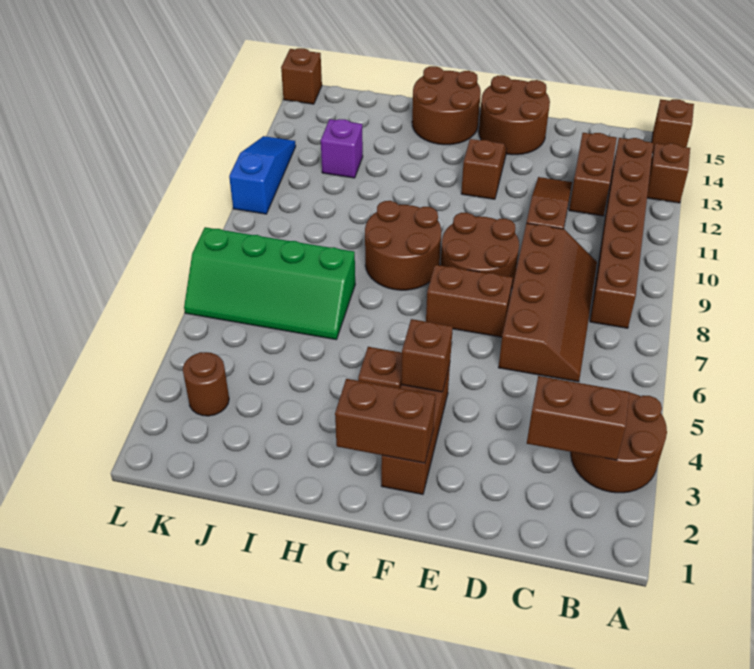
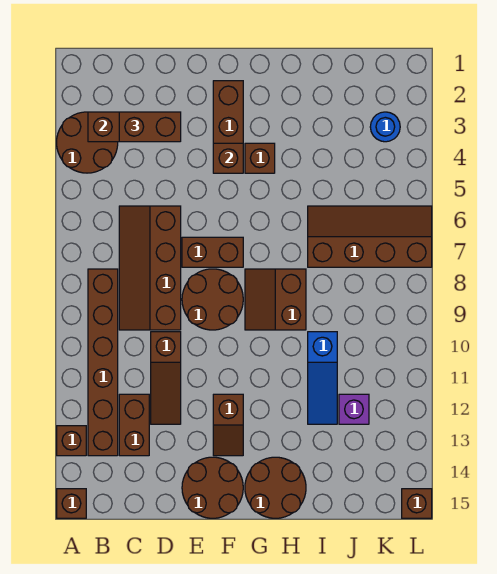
brown brick F2:G2 level 2 -> brown brick C3:D3 level 3
brown round brick G8:H9 level 1 -> brown slope G8:H9 level 1 top H
green slope I6:L7 level 1 top 7 -> brown slope I6:L7 level 1 top 7
brown round brick K3 level 1 -> blue round brick K3 level 1
blue slope L10:L12 level 1 top 10 -> blue slope I10:I12 level 1 top 10

